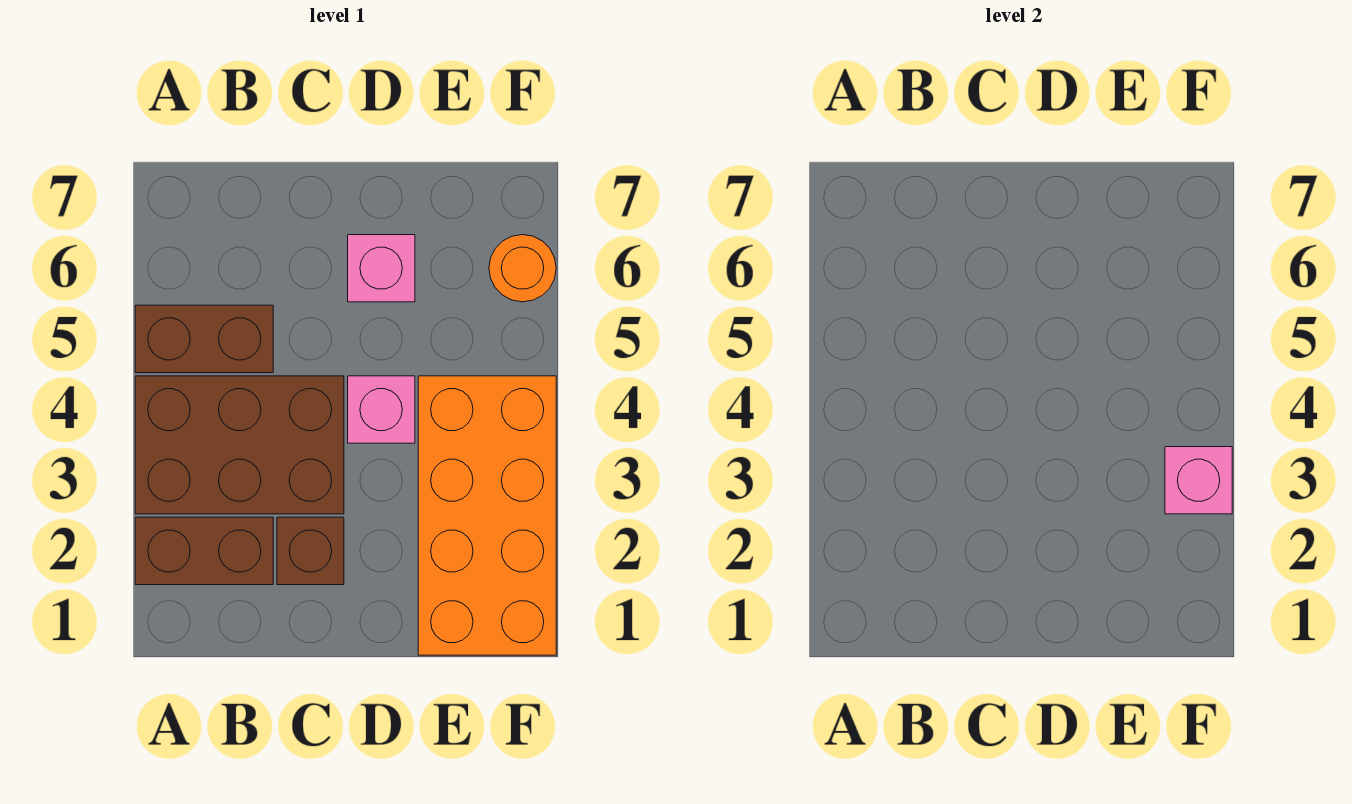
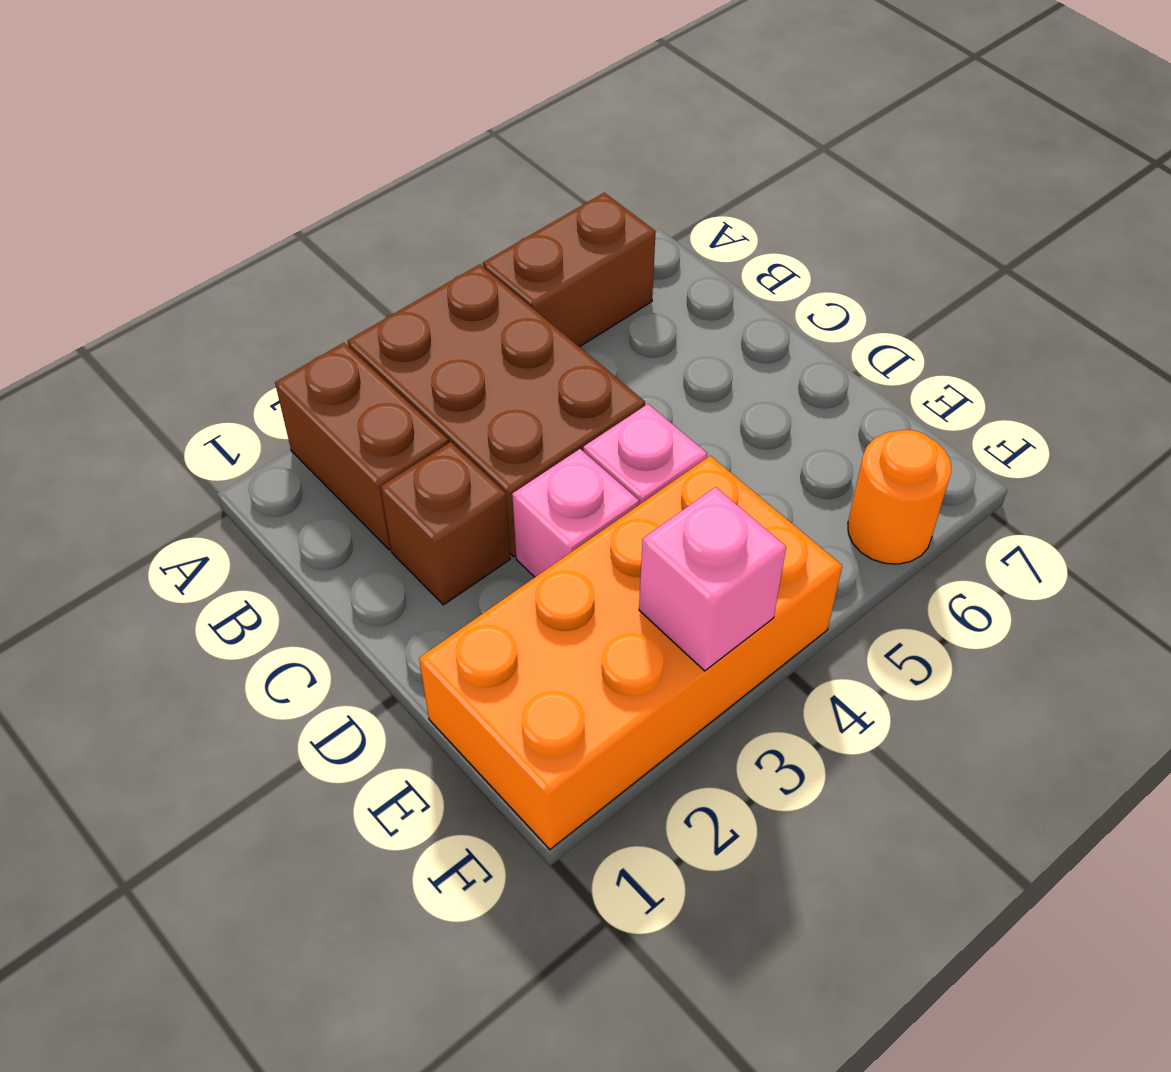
brown brick A5:B5 level 1 -> brown brick A5:A6 level 1
pink brick D6 level 1 -> pink brick D3 level 1

